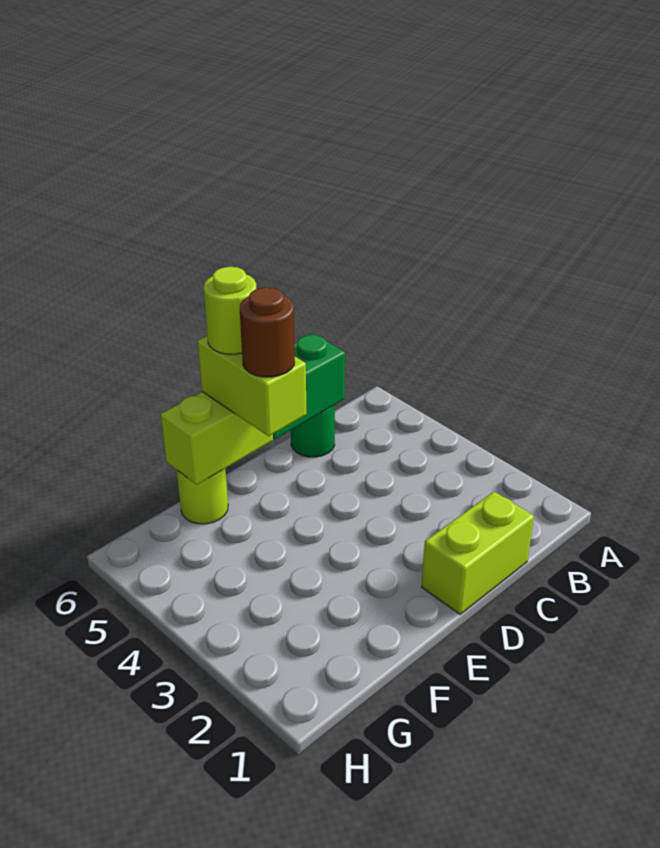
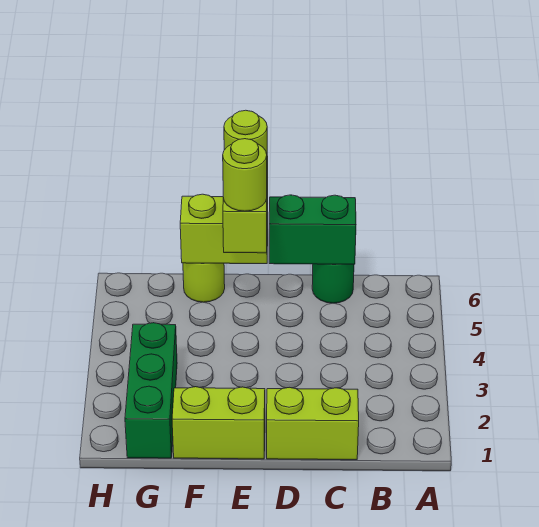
none -> lime brick E1:F1 level 1
brown round brick E5 level 4 -> lime round brick E5 level 4
none -> green brick G1:G3 level 1

